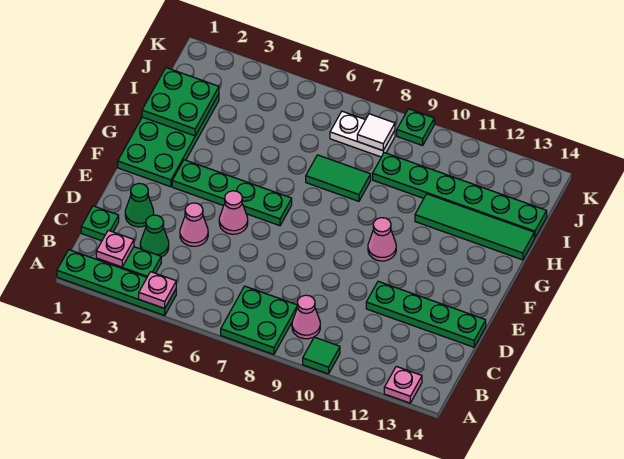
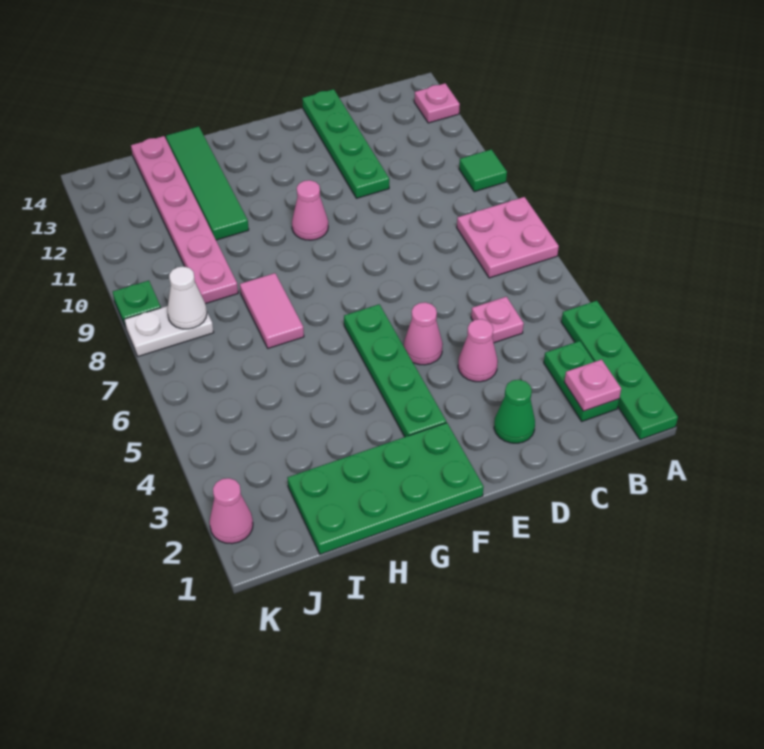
pink plate A4 level 2 -> pink plate C5 level 1
green plate A7:B8 level 1 -> pink plate A7:B8 level 1
pink cone B9 level 1 -> pink cone K2 level 1
green plate C1 level 1 -> none
green cone C3 level 1 -> none
green plate H1:I2 level 2 -> none
green tile H7:H8 level 1 -> pink tile H7:H8 level 1
green plate I9:I14 level 1 -> pink plate I9:I14 level 1
white plate J7:J8 level 1 -> white plate J8:K8 level 1
white tile J8 level 2 -> white cone J8 level 2

